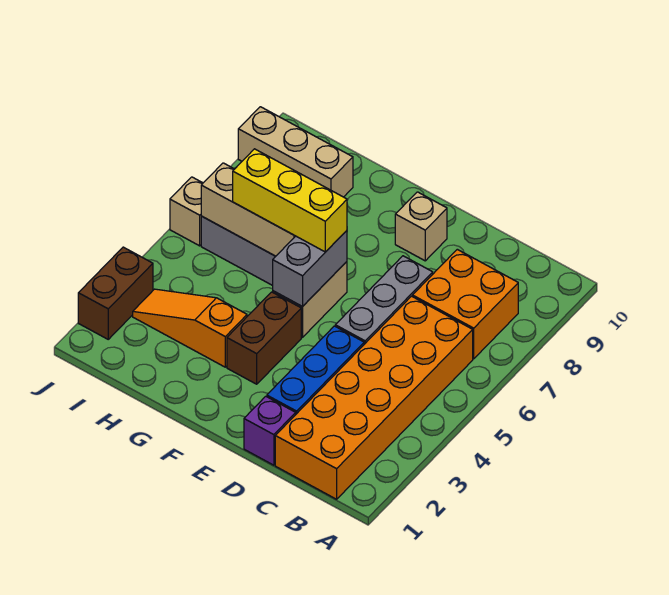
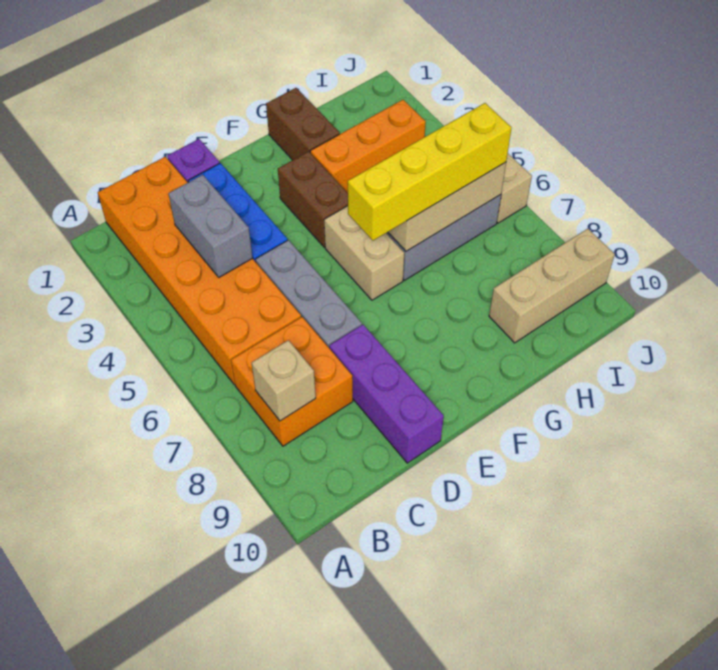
none -> purple brick D8:D10 level 1
tan brick E9 level 1 -> tan brick B8 level 2
grey brick F5:F6 level 2 -> grey brick C3:C4 level 2
yellow brick F6:H6 level 3 -> yellow brick F6:I6 level 3
orange slope G3:I3 level 1 top G -> orange brick G3:I3 level 1
brown brick J2:J3 level 1 -> brown brick G1:G2 level 1

